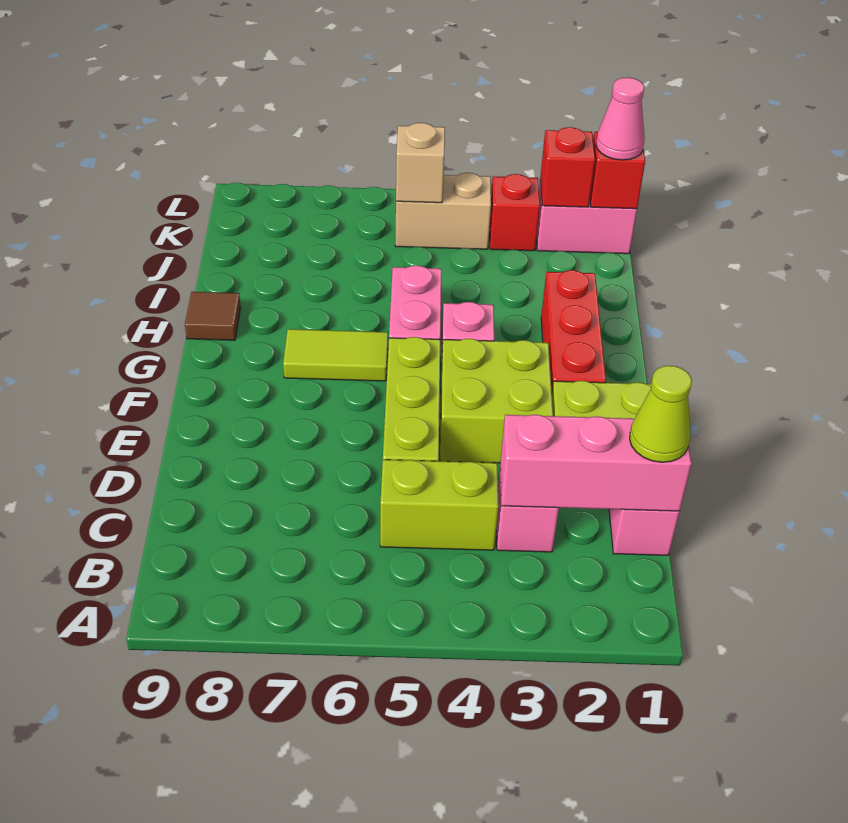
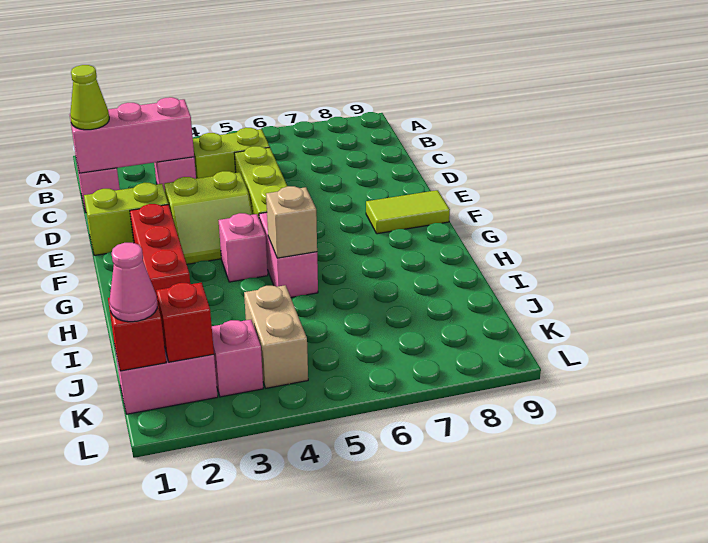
lime brick E3:F4 level 1 -> lime slope E3:F4 level 1 top E
lime tile G6:G7 level 1 -> lime tile F8:F9 level 1
brown tile H9 level 1 -> none
red brick K3 level 1 -> pink brick K3 level 1
tan brick K4:K5 level 1 -> tan brick J4:K4 level 1
tan brick K5 level 2 -> tan brick H5 level 2

